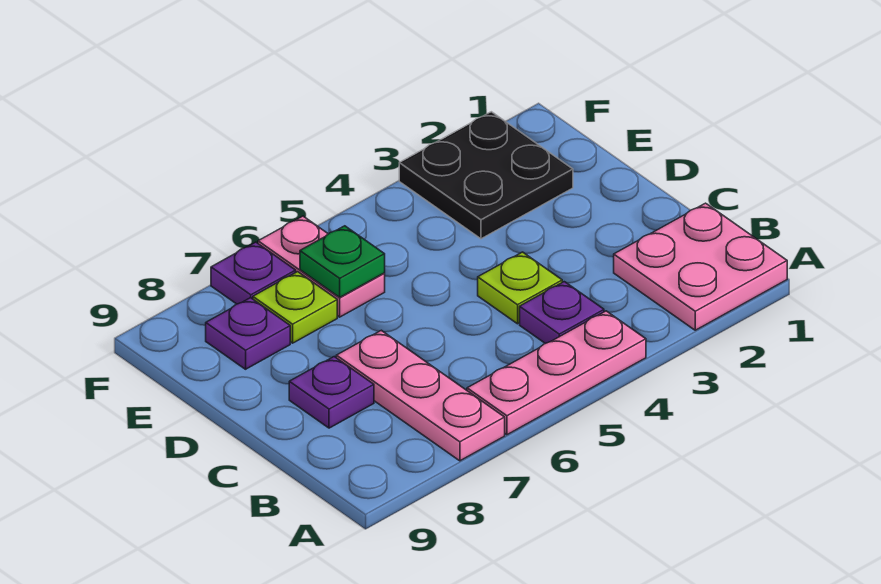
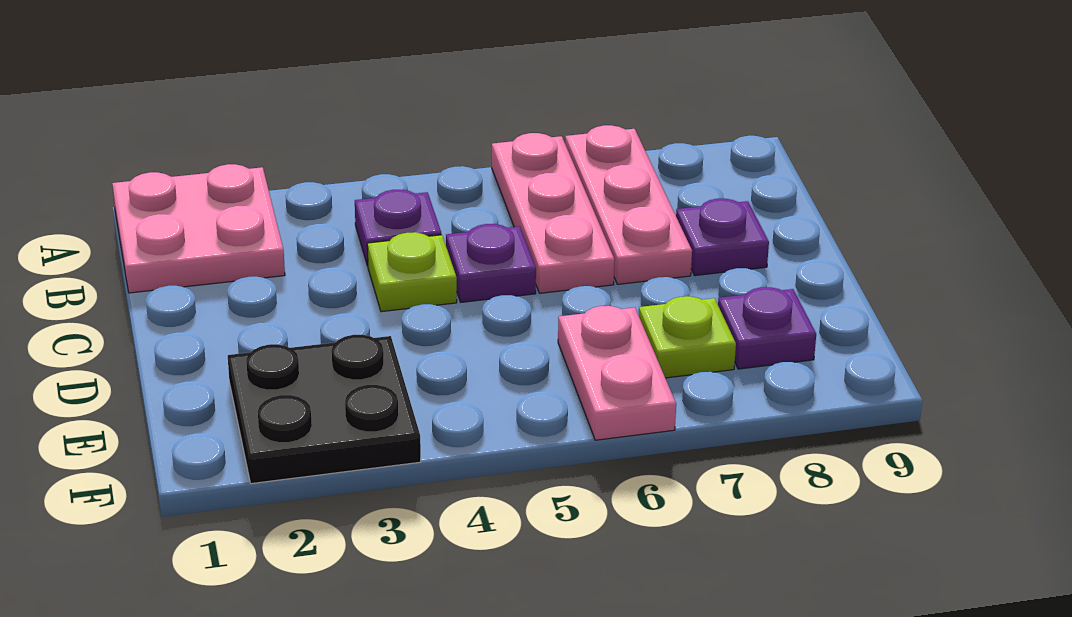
pink plate A4:A6 level 1 -> pink plate A6:C6 level 1
green plate E6 level 2 -> none
purple plate F7 level 1 -> purple plate C5 level 1

